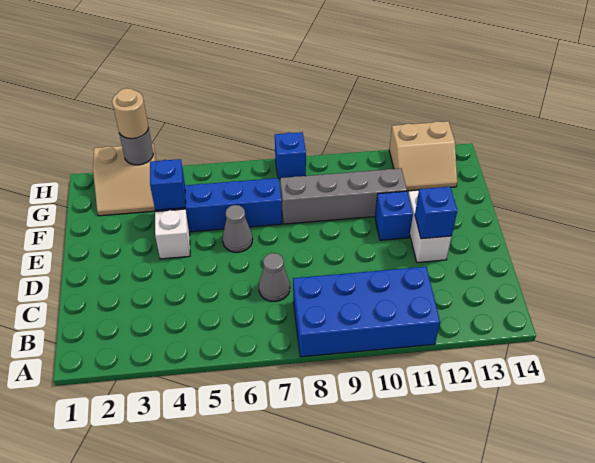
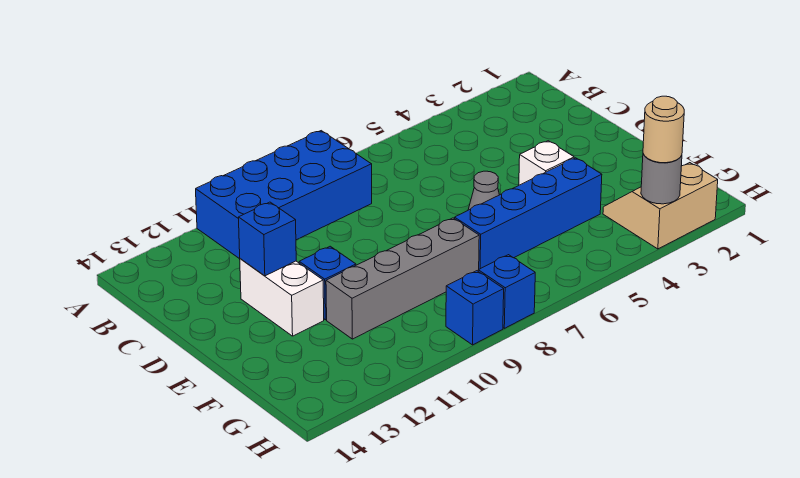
grey cone C7 level 1 -> none
blue brick F4 level 2 -> blue brick H9 level 1
tan slope G12:H13 level 1 top H -> none

